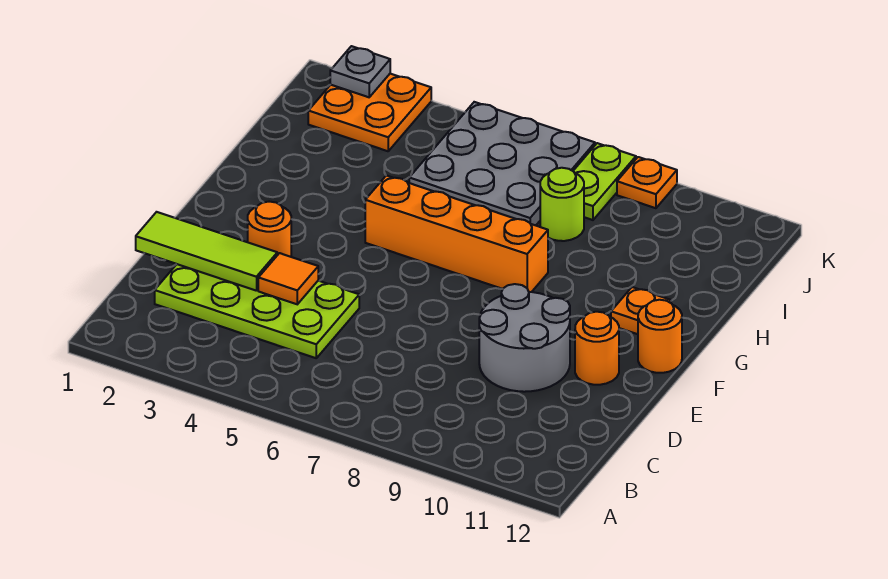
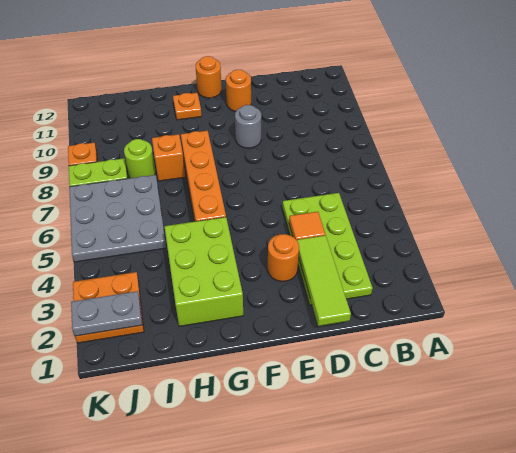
grey round brick D9:E10 level 1 -> grey round brick E9 level 1
none -> lime brick G2:H4 level 1
none -> orange brick H8 level 1
grey plate K2 level 2 -> grey plate J2:K2 level 2

